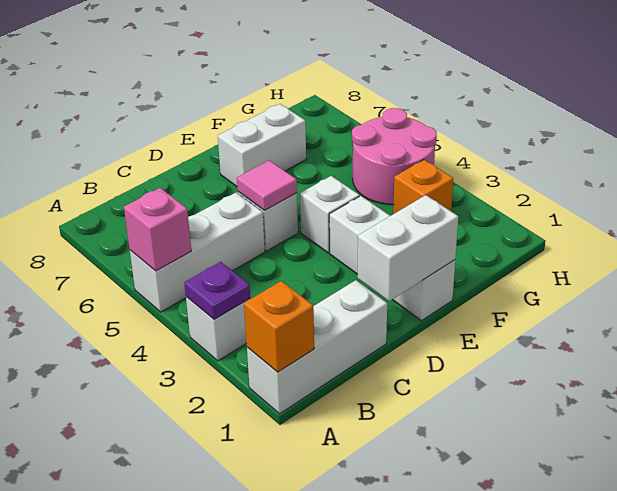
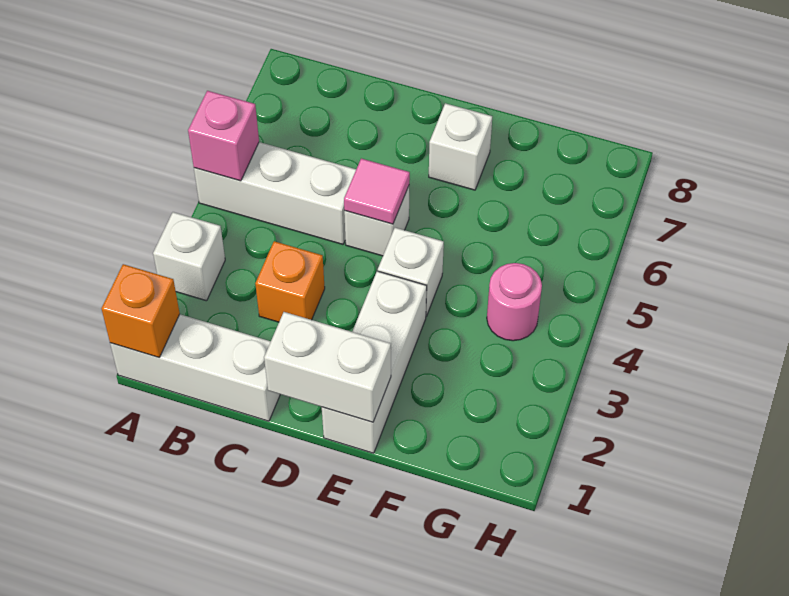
purple plate A3 level 2 -> none
white brick E7:F7 level 1 -> white brick E7 level 1
orange brick G3 level 1 -> orange brick C3 level 1
pink round brick G4:H5 level 1 -> pink round brick G4 level 1

